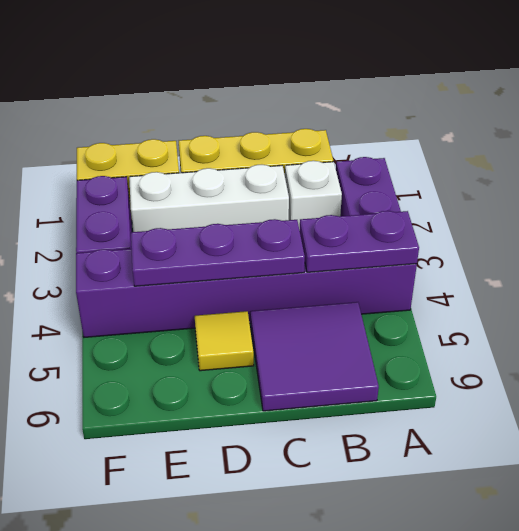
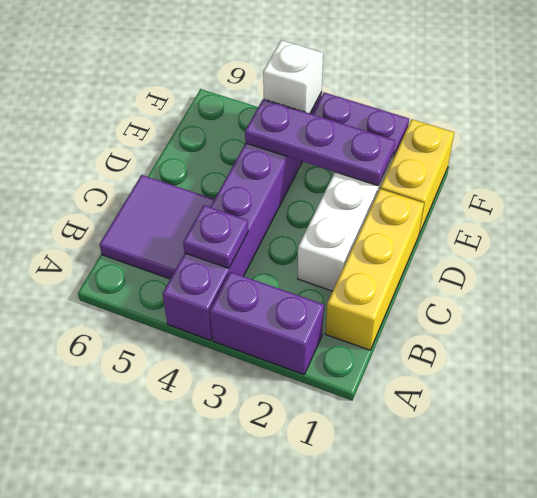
purple plate A4:B4 level 2 -> purple plate B4 level 2
white brick B2 level 1 -> white brick F4 level 2
purple plate C4:E4 level 2 -> purple plate E2:E4 level 2
yellow tile D5 level 1 -> none

